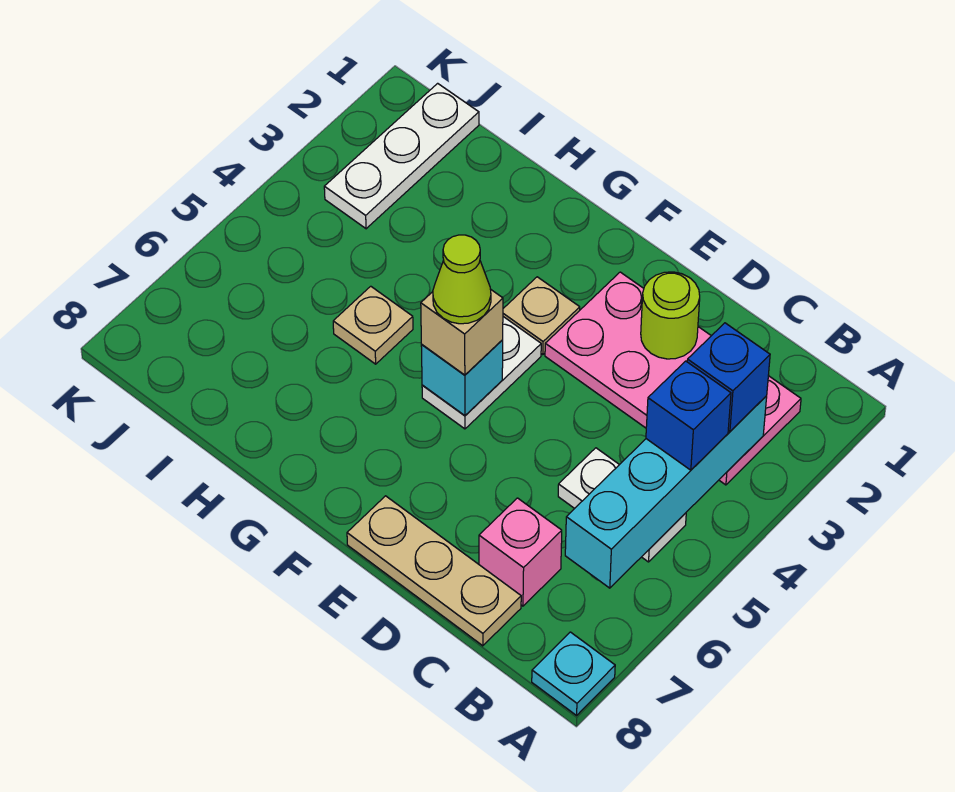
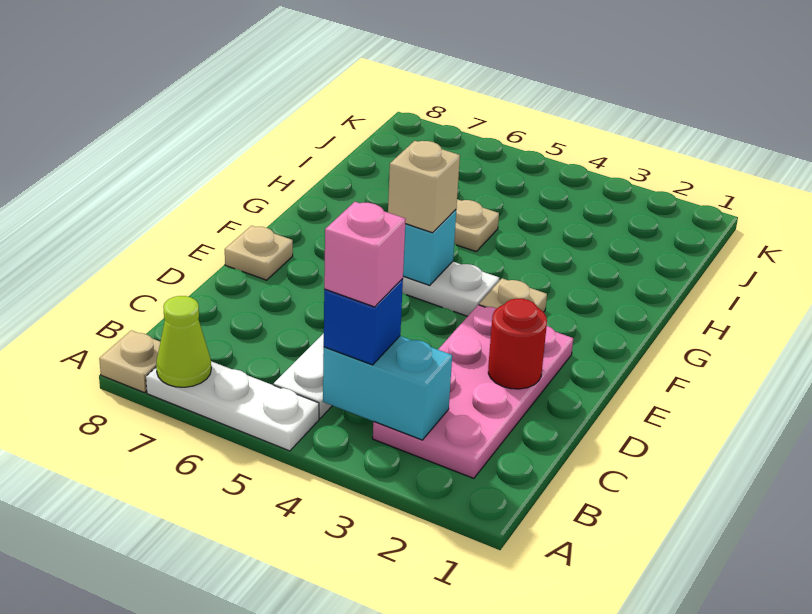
cyan plate A8 level 1 -> tan plate A8 level 1
cyan brick B3:B6 level 2 -> cyan brick B3:B4 level 2
blue brick B3 level 3 -> none
pink brick C7 level 1 -> pink brick B4 level 4
tan plate C8:E8 level 1 -> tan plate E8 level 1
lime round brick D2 level 2 -> red round brick D2 level 2
lime cone F5 level 4 -> lime cone A7 level 2
white plate J1:J3 level 1 -> white plate A5:A7 level 1

